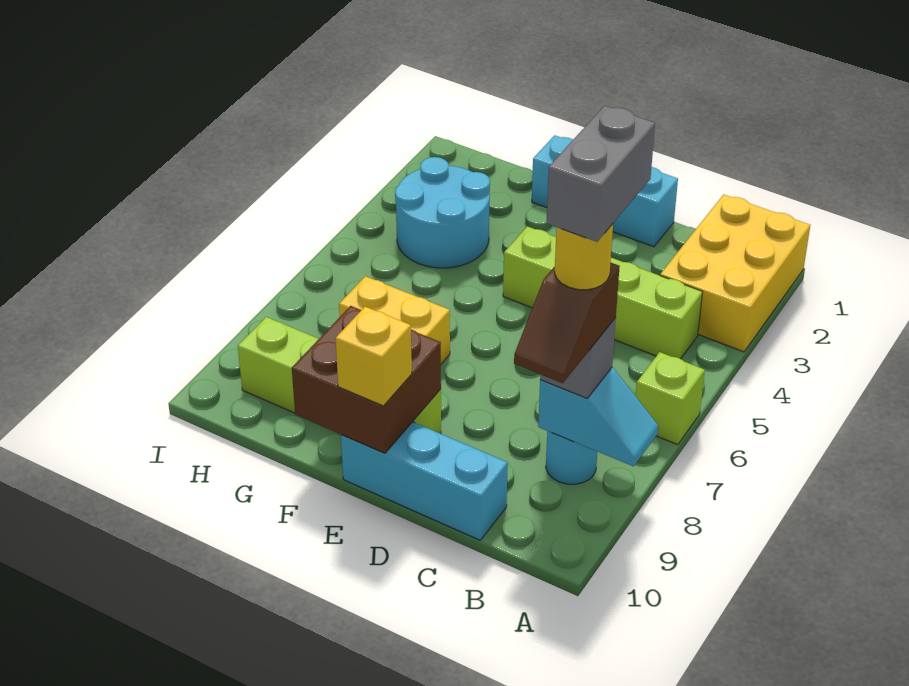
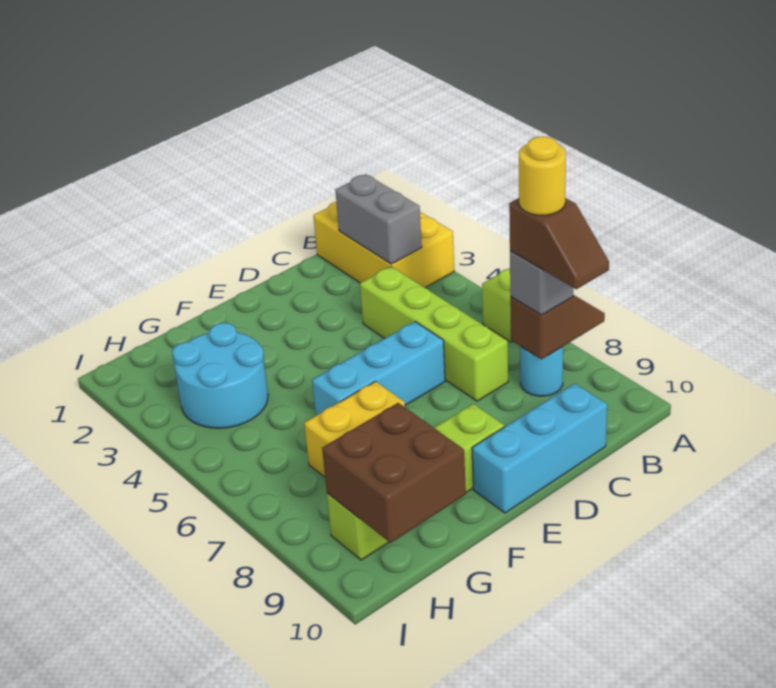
cyan slope A8:B8 level 2 top B -> brown slope A8:B8 level 2 top B
lime brick B4:E4 level 1 -> lime brick C4:C7 level 1
grey brick B7:B8 level 6 -> grey brick B2:B3 level 2
cyan brick D1:F1 level 1 -> cyan brick D6:F6 level 1
brown brick E9:F10 level 2 -> brown brick G9:H10 level 2
yellow brick E10 level 3 -> none

